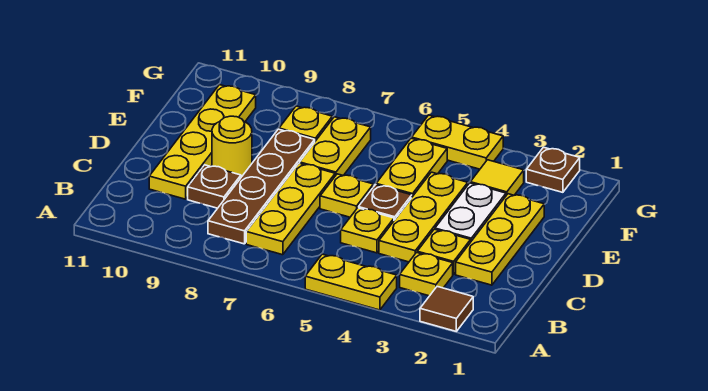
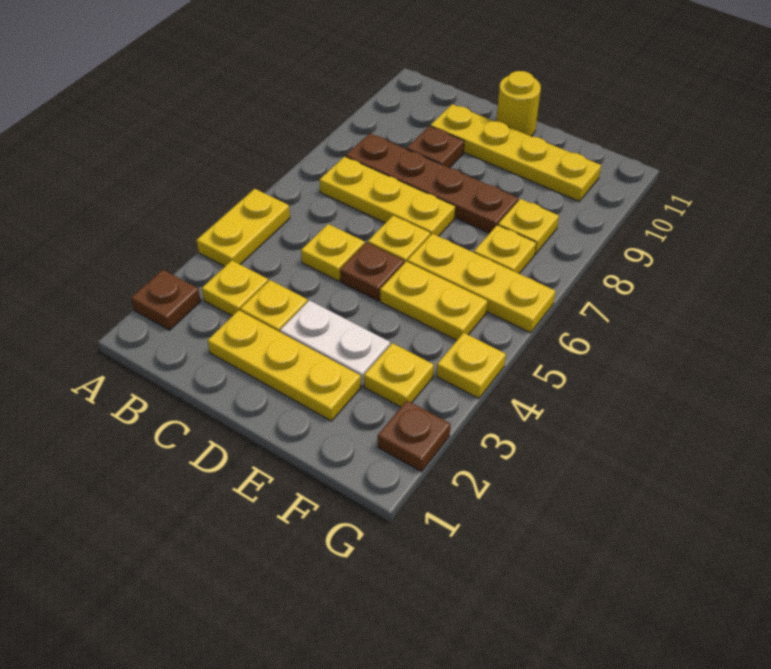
brown tile A2 level 1 -> brown plate A2 level 1
yellow plate C4:E4 level 1 -> yellow plate E6:G6 level 1
yellow round brick D9 level 1 -> yellow round brick D11 level 1
yellow plate E7:F7 level 1 -> yellow plate F7 level 1
yellow tile F3 level 1 -> yellow plate F3 level 1
yellow plate G4:G5 level 1 -> yellow plate G4 level 1

